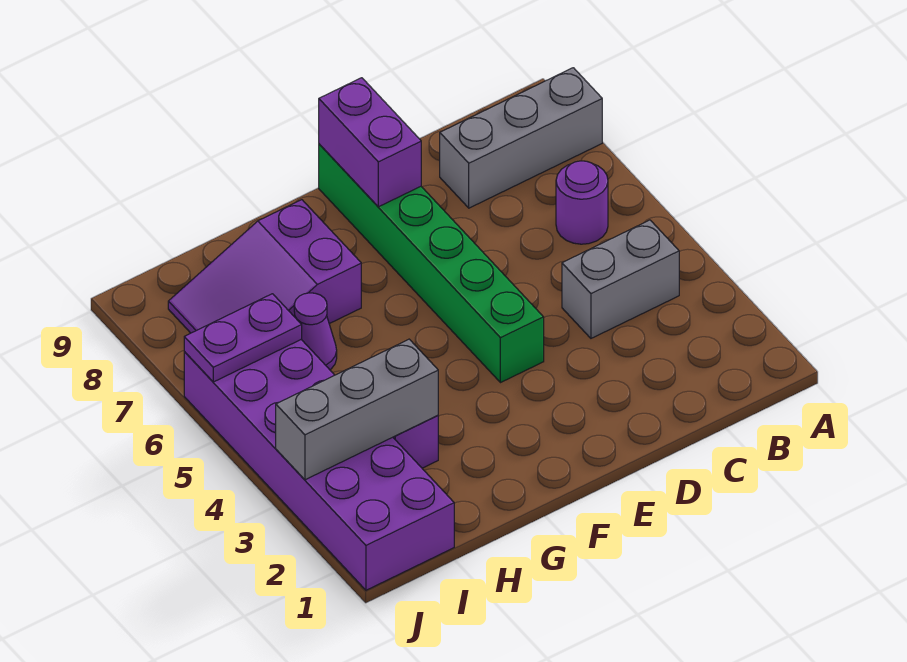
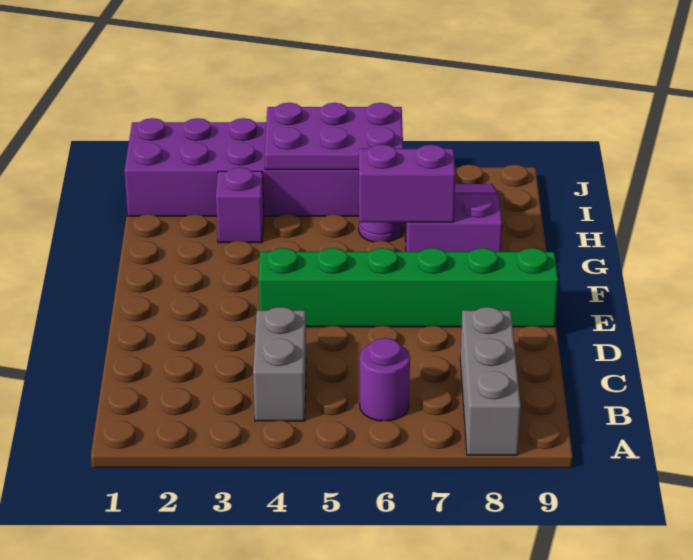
purple brick E8:E9 level 2 -> purple brick G6:G7 level 2
grey brick H3:J3 level 2 -> none
purple plate I6:J6 level 2 -> purple plate I4:J6 level 2

